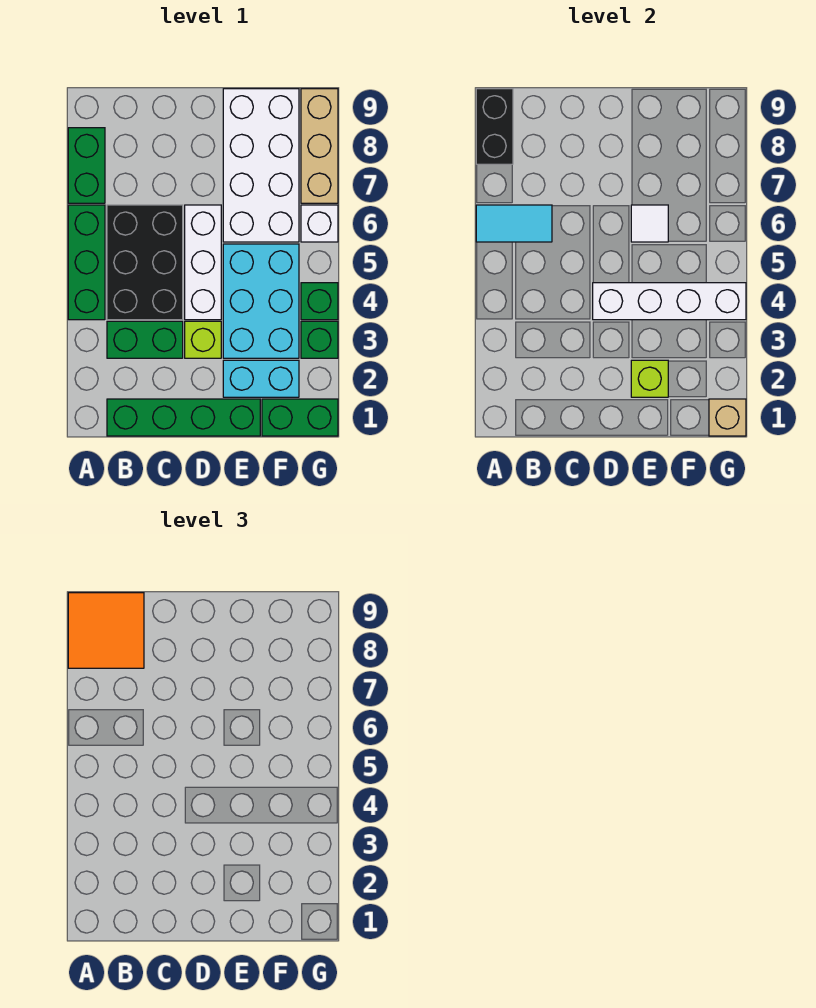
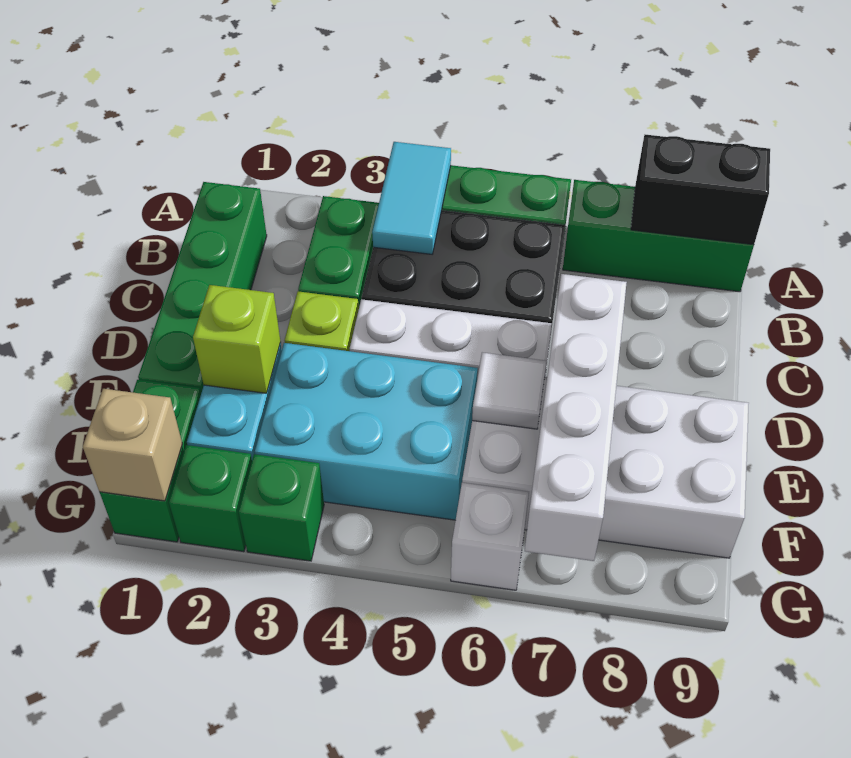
cyan tile A6:B6 level 2 -> cyan tile A4:B4 level 2
green brick A7:A8 level 1 -> green brick A7:A9 level 1
orange tile A8:B9 level 3 -> none
white brick D4:G4 level 2 -> white brick D7:G7 level 2
green brick G4 level 1 -> green brick G2 level 1
tan brick G7:G9 level 1 -> none

